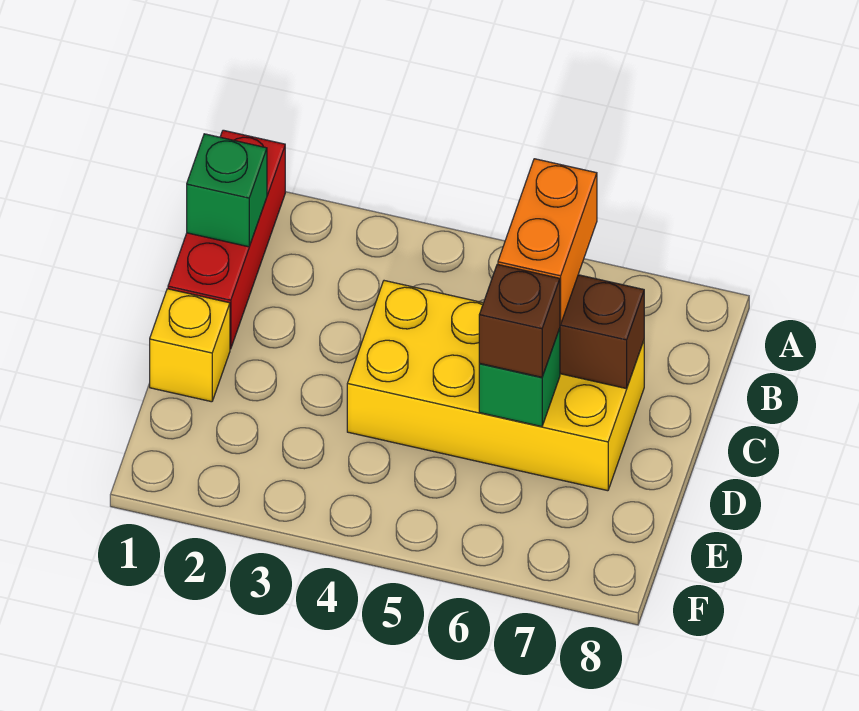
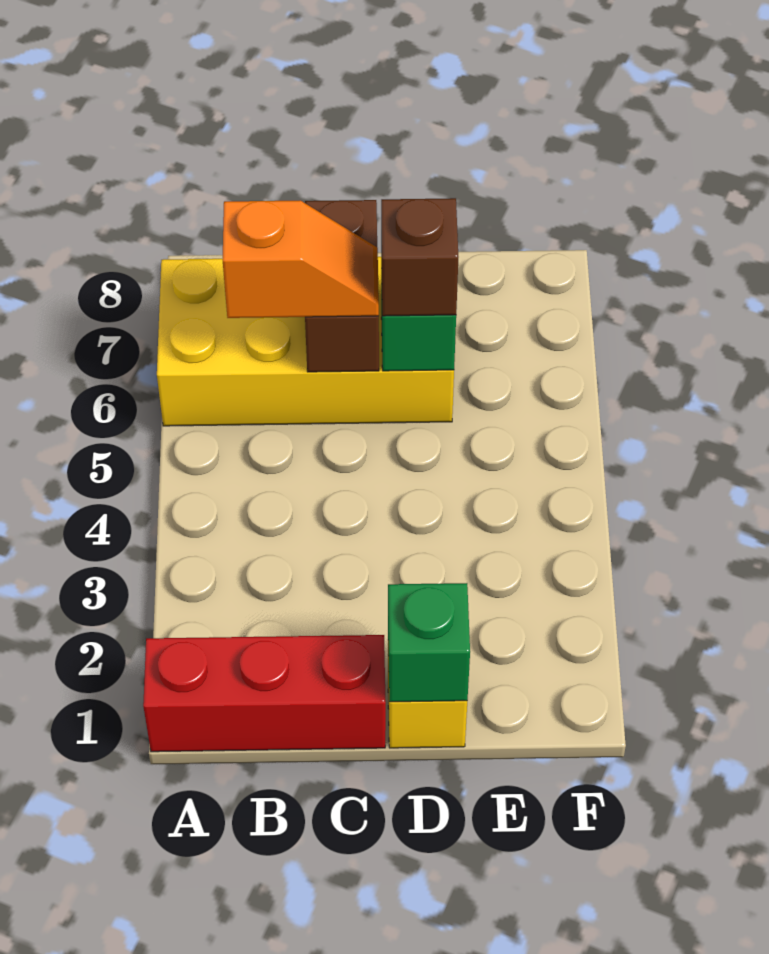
green brick B1 level 2 -> green brick D1 level 2
orange brick B6:C6 level 3 -> orange slope B6:C6 level 3 top B
yellow brick C4:D7 level 1 -> yellow brick A6:D7 level 1

